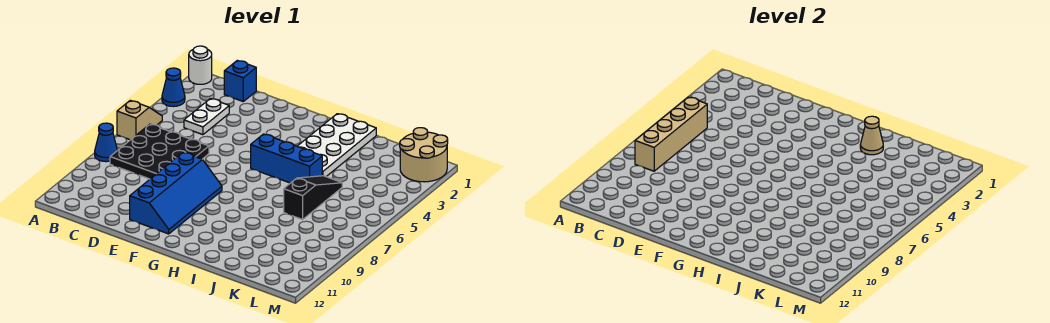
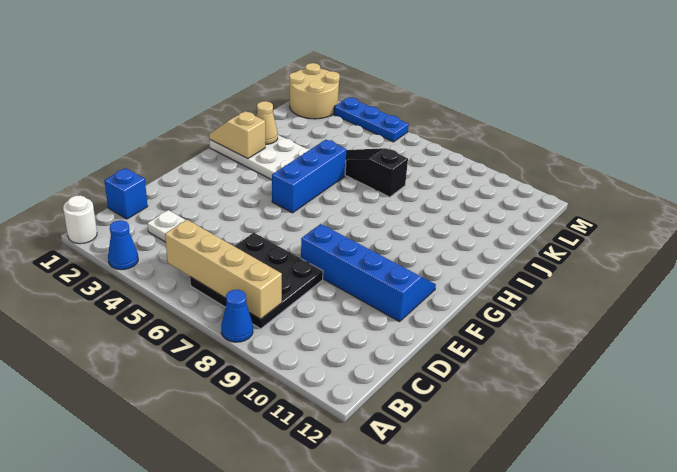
tan slope A5:A6 level 1 top 6 -> tan slope H1:H2 level 2 top 2
none -> blue plate M3:M5 level 1

